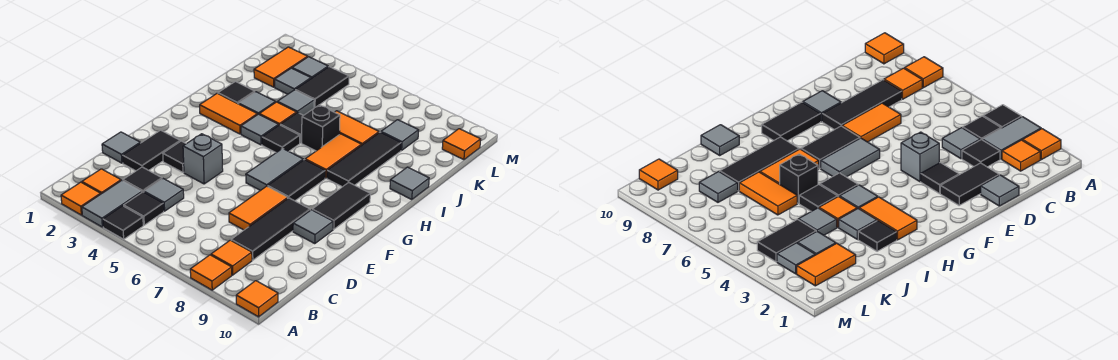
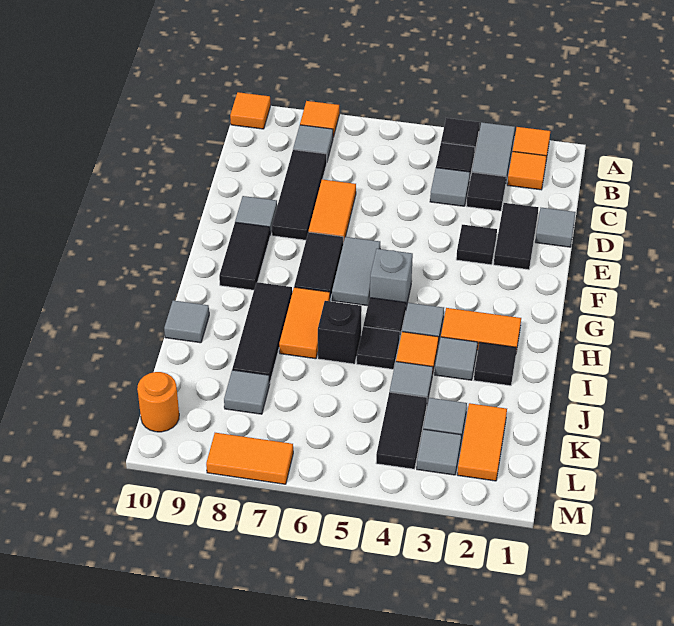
orange tile B8 level 1 -> grey tile B8 level 1
grey brick E4 level 1 -> grey brick G5 level 1
orange tile J6:J7 level 1 -> orange tile M7:M8 level 1
orange tile L10 level 1 -> orange round brick L10 level 1

